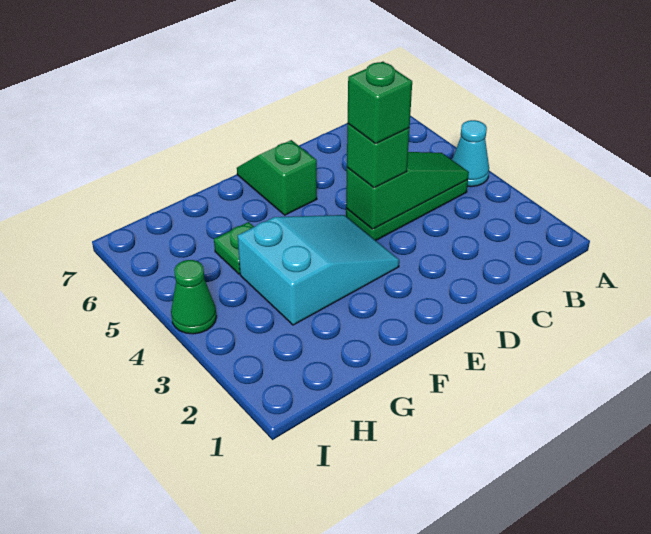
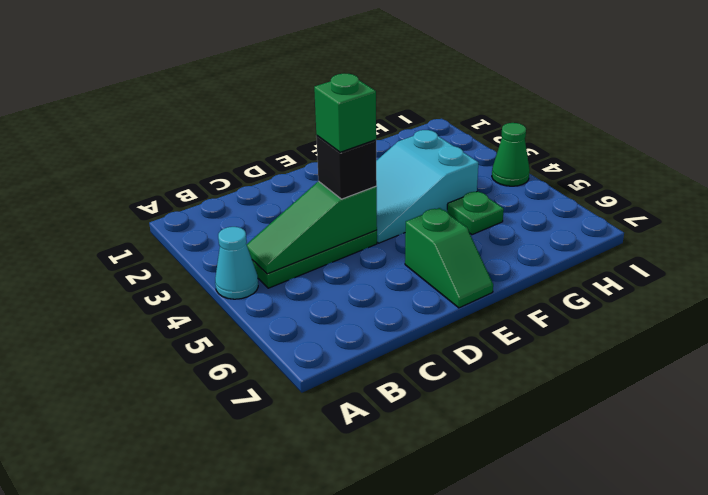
green brick D4 level 3 -> black brick D4 level 3

